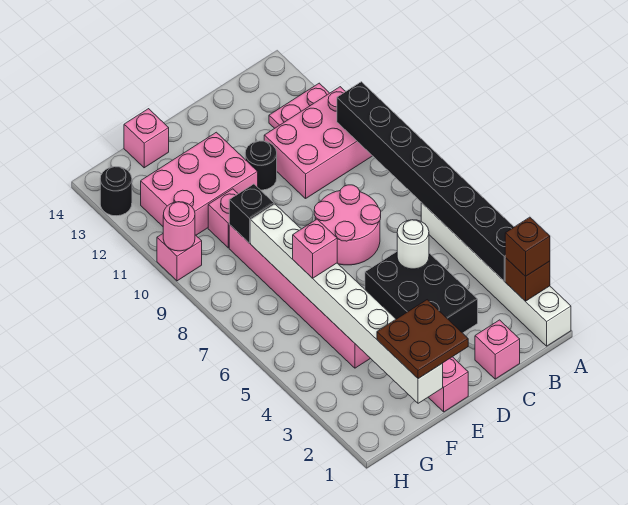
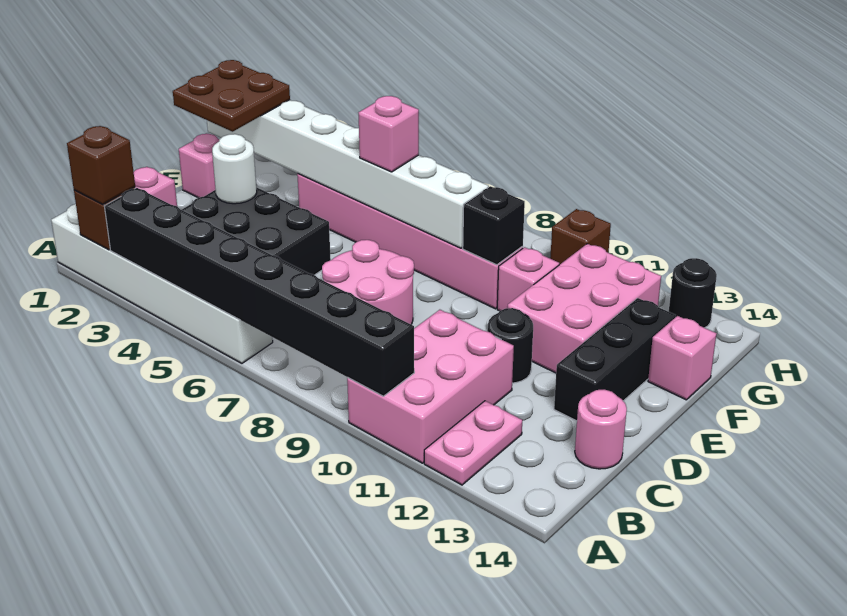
white round brick C5 level 2 -> white round brick D3 level 2
none -> black brick D13:F13 level 1
pink brick H10 level 1 -> brown brick H10 level 1
pink round brick H10 level 2 -> pink round brick C14 level 1

